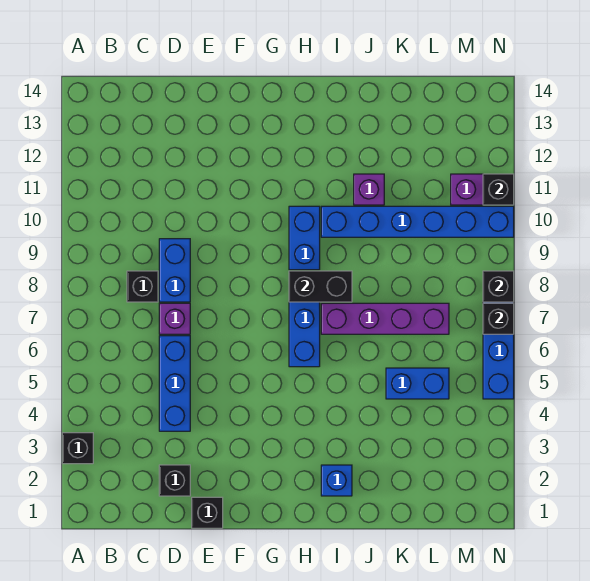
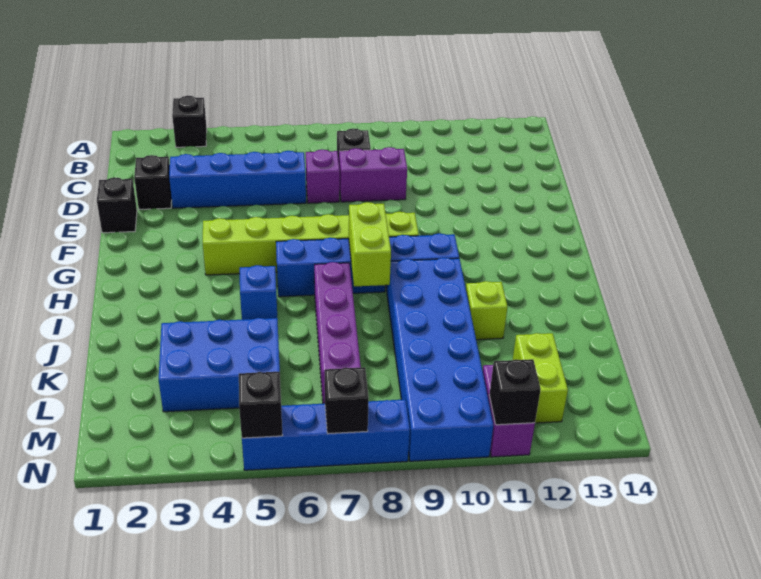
blue brick D4:D6 level 1 -> blue brick D3:D6 level 1
blue brick D8:D9 level 1 -> purple brick D8:D9 level 1
none -> lime brick G4:G9 level 1
black brick H8:I8 level 2 -> lime brick H8:I8 level 2
blue brick I2 level 1 -> blue brick I5 level 1
blue brick I10:N10 level 1 -> blue brick I9:N10 level 1
purple brick J11 level 1 -> lime brick J11 level 1
blue brick K5:L5 level 1 -> blue brick K3:L5 level 1
none -> lime brick L12:M12 level 1
black brick N8 level 2 -> black brick N5 level 2

